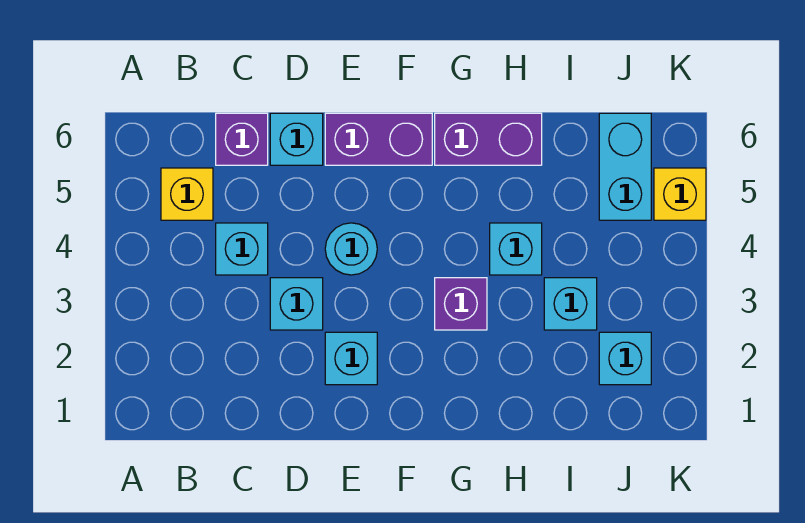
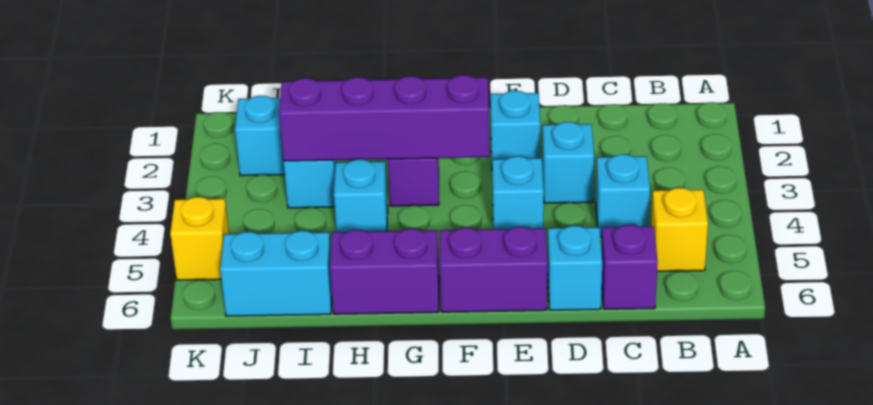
cyan round brick E4 level 1 -> cyan brick E4 level 1
none -> purple brick F3:I3 level 2
cyan brick J5:J6 level 1 -> cyan brick I6:J6 level 1

